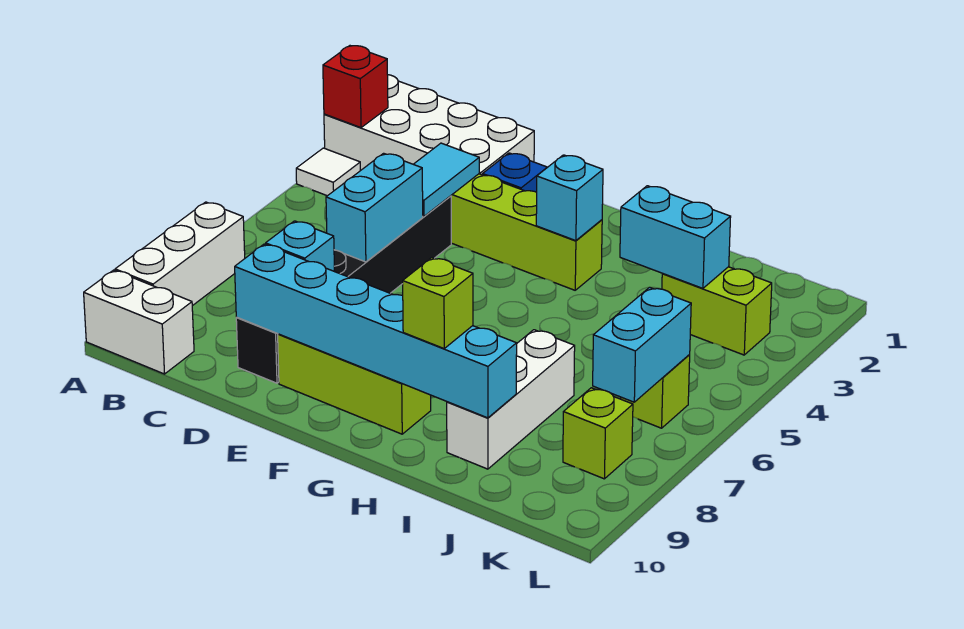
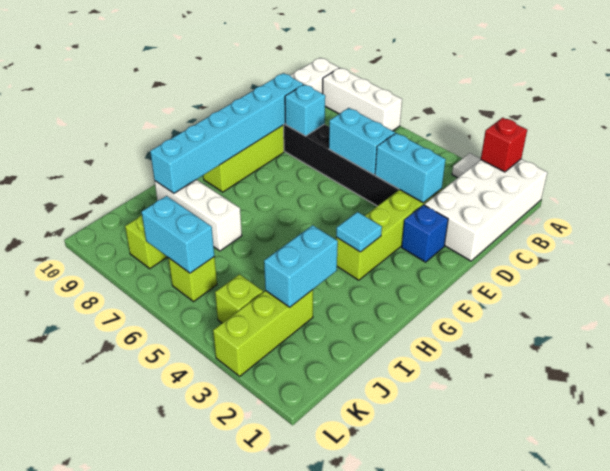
cyan tile D3:D4 level 2 -> cyan brick D3:D4 level 2
cyan brick G3 level 2 -> cyan tile G3 level 2
lime brick H9 level 3 -> lime brick K4 level 1
lime brick J3:K3 level 1 -> lime brick J3:L3 level 1

